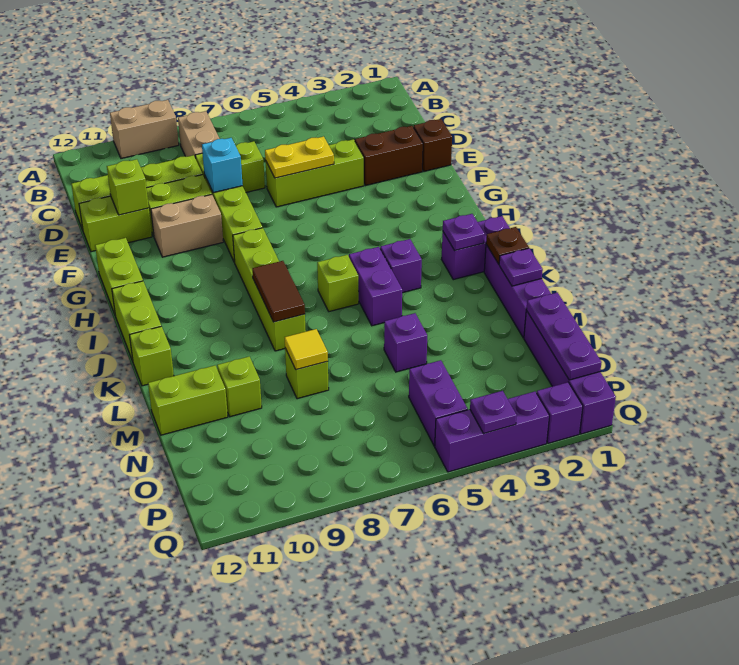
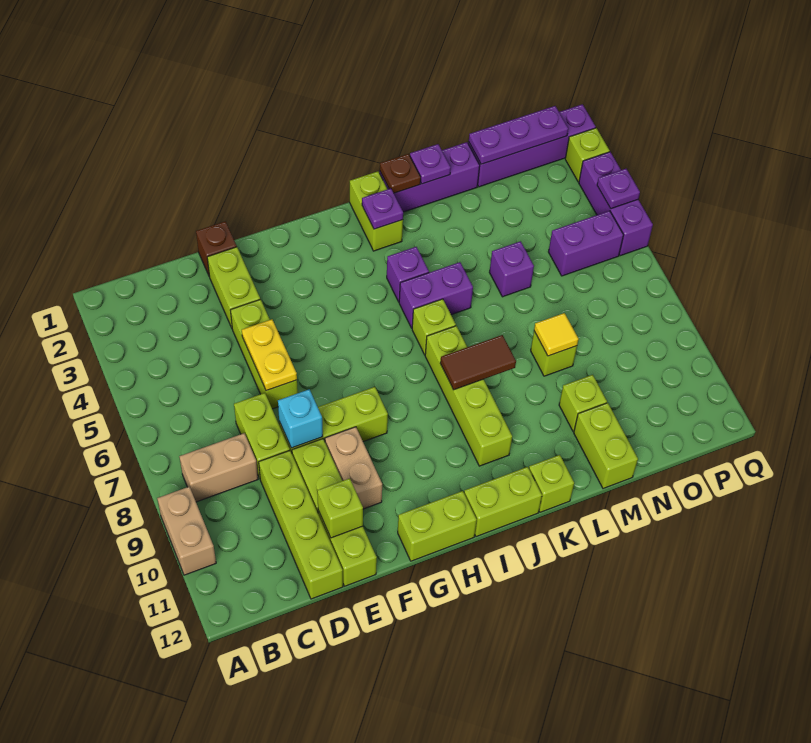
brown brick E2:E3 level 1 -> lime brick E2:E3 level 1
lime brick H8:K8 level 1 -> lime brick J7:J10 level 1
purple brick J1:J2 level 1 -> lime brick J1:J2 level 1
purple brick Q2 level 1 -> lime brick Q2 level 1

